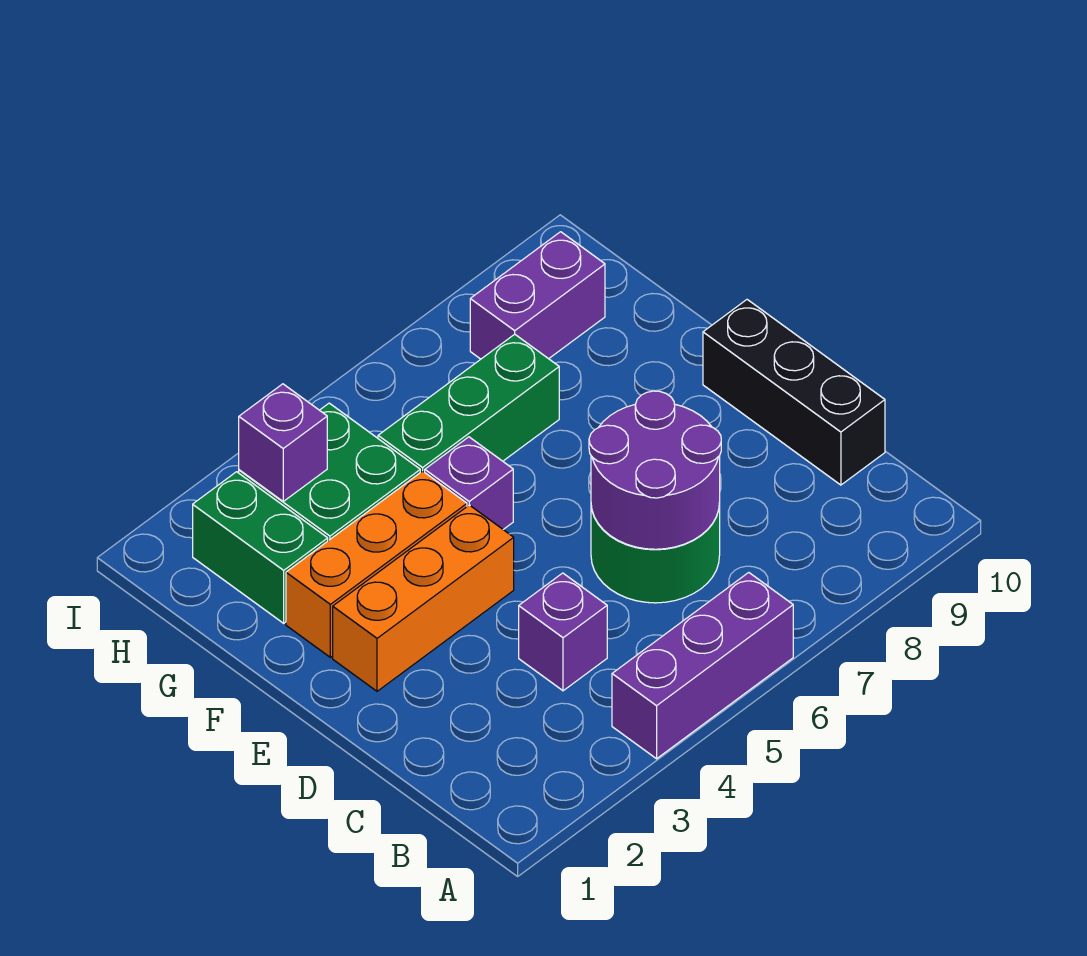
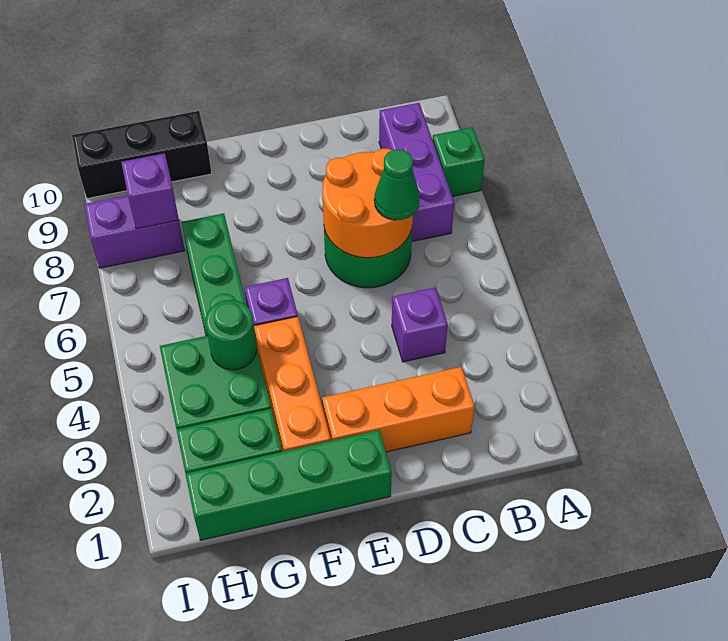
purple brick A4:A6 level 1 -> purple brick B7:B9 level 1
none -> green brick A8 level 1
purple round brick C6:D7 level 2 -> orange round brick C6:D7 level 2
none -> green cone C6 level 3
black brick C10:E10 level 1 -> black brick G10:I10 level 1
none -> green brick E1:H1 level 1
orange brick E2:E4 level 1 -> orange brick C2:E2 level 1
none -> green round brick G4 level 2
purple brick H3 level 2 -> purple brick H8 level 2
purple brick H8:H9 level 1 -> purple brick H8:I8 level 1

